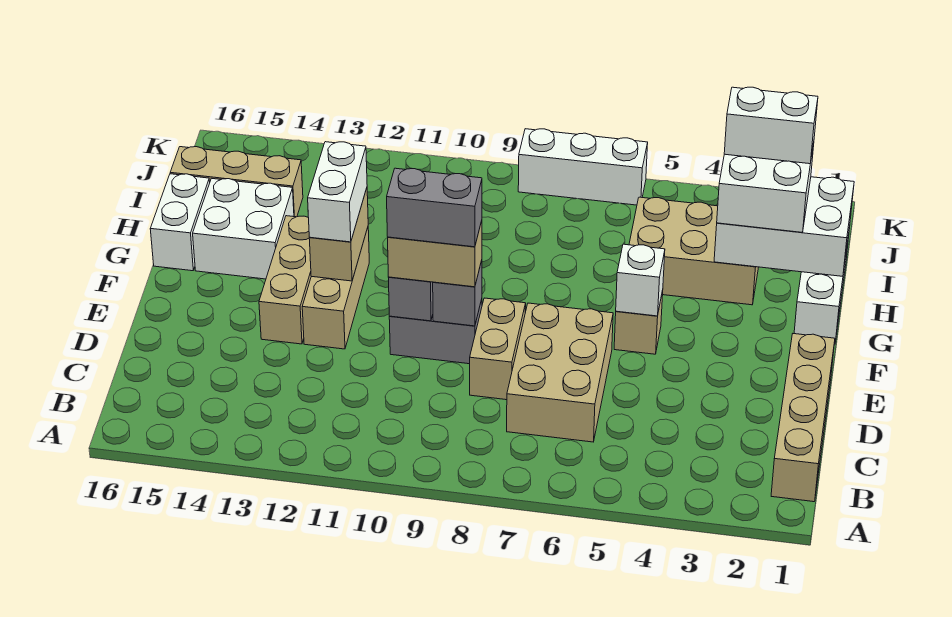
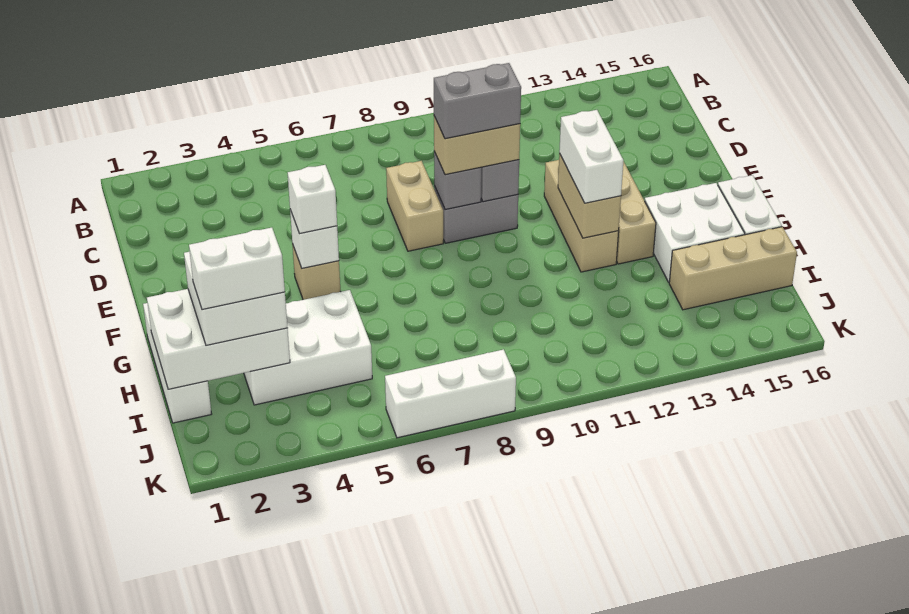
tan brick B1:E1 level 1 -> none
tan brick C6:E7 level 1 -> none
none -> white brick F5 level 3
tan brick H3:I5 level 1 -> white brick H3:I5 level 1

